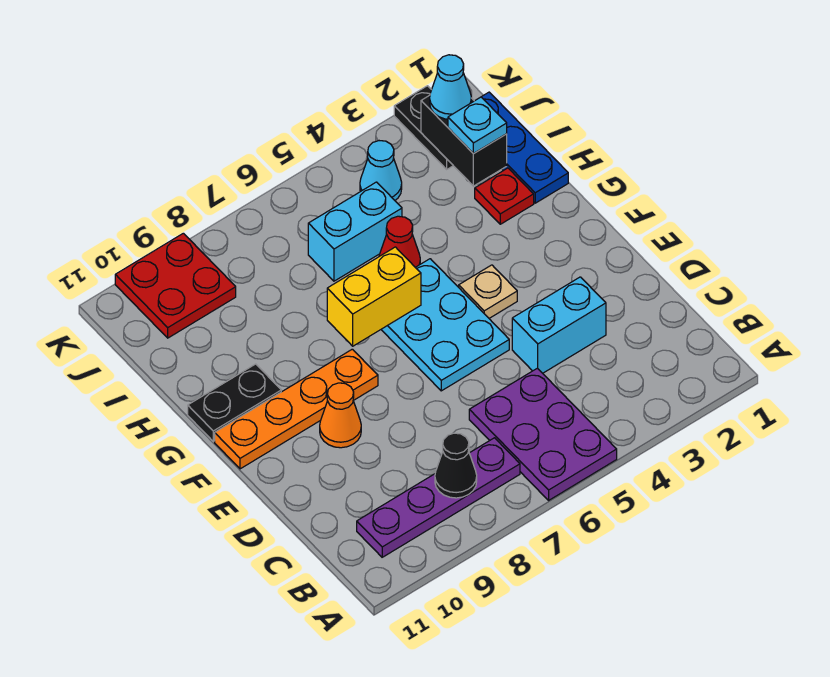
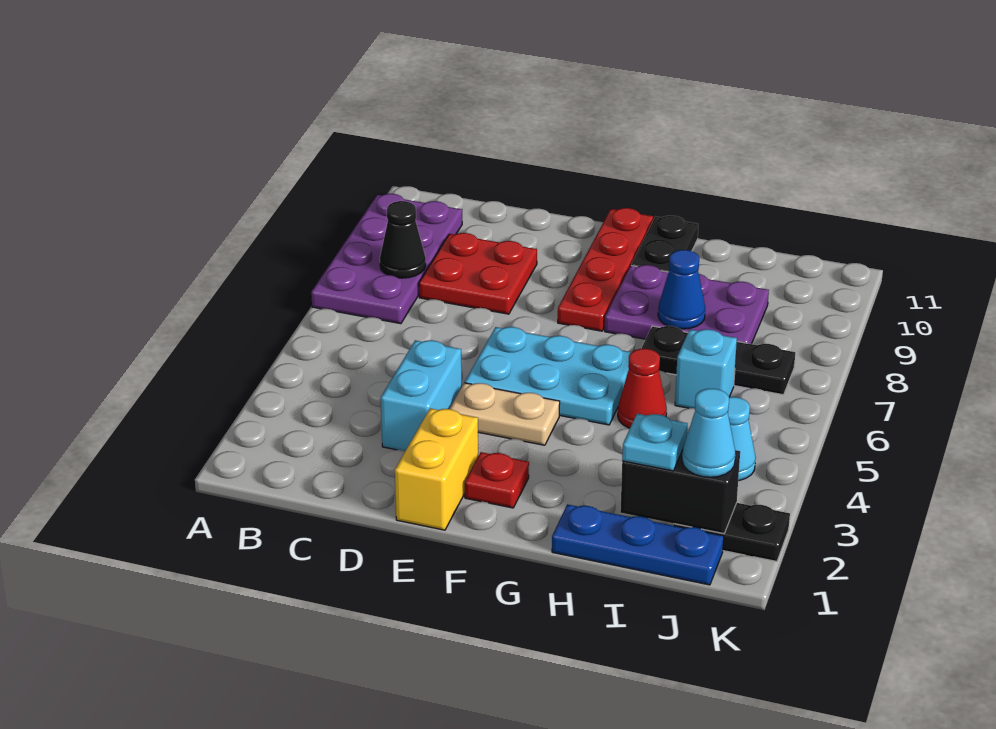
purple plate A5:C6 level 1 -> purple plate G8:I9 level 1
purple plate B7:B10 level 1 -> purple plate A7:B10 level 1
orange cone E9 level 1 -> none
tan plate F4 level 1 -> tan plate E4:F4 level 1
orange plate F8:F11 level 1 -> red plate F8:F11 level 1
yellow brick G6:G7 level 2 -> yellow brick E1:E2 level 1
red plate H2 level 1 -> red plate F2 level 1
none -> black plate H7:J7 level 1
none -> blue cone H8 level 2
cyan brick I5:I6 level 1 -> cyan brick I6 level 1
red plate J9:K10 level 1 -> red plate C8:D9 level 1

